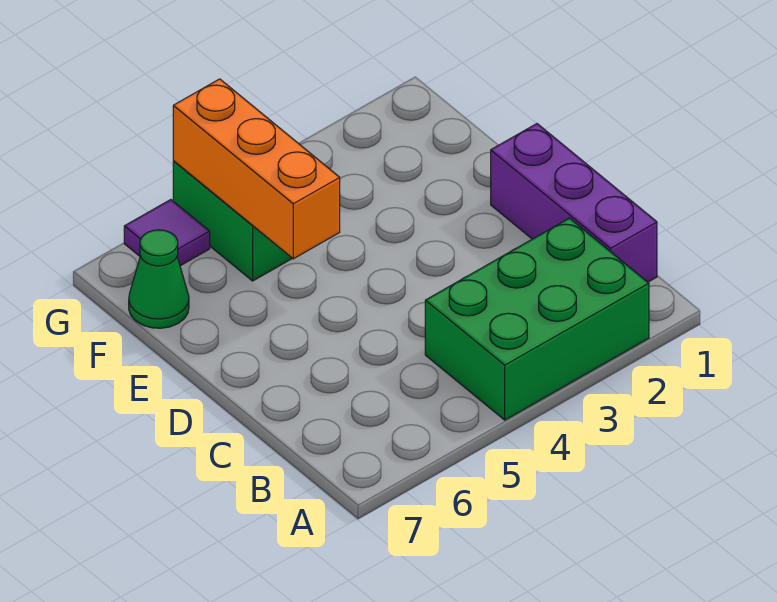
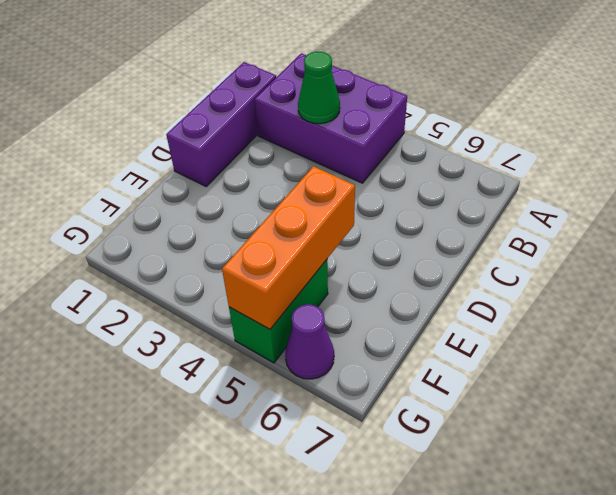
green brick A2:B4 level 1 -> purple brick A2:B4 level 1
green cone F7 level 1 -> green cone B3 level 2
purple tile G6 level 1 -> purple cone G6 level 1

